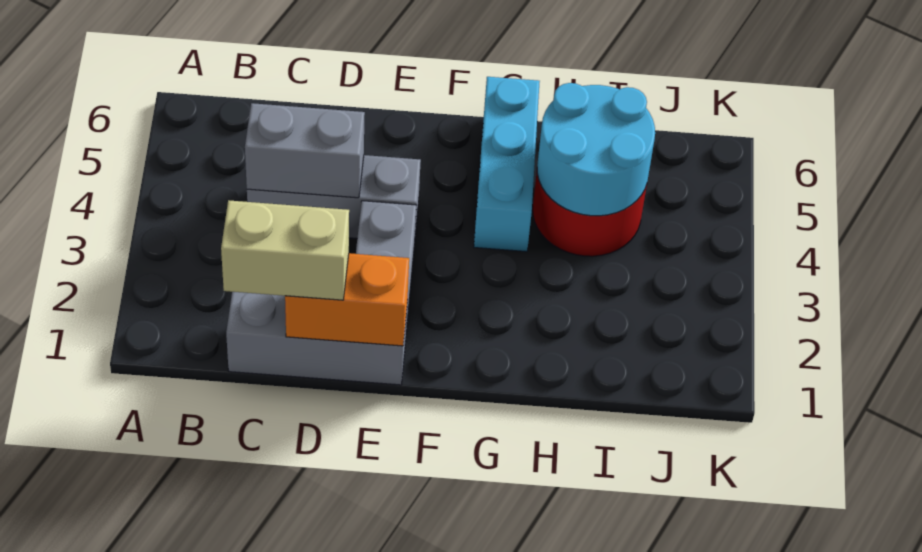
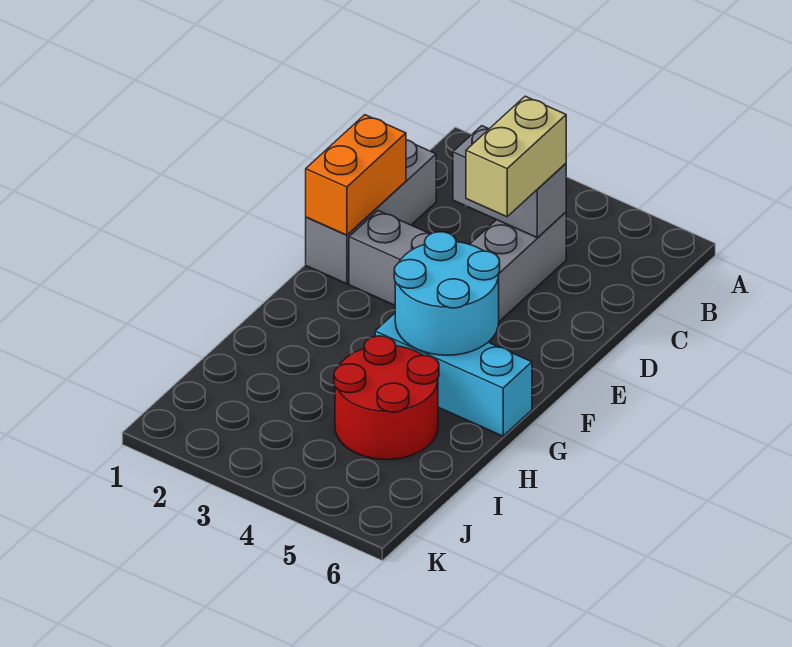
tan brick C1:D1 level 3 -> tan brick C4:D4 level 3
grey brick C4:D4 level 2 -> grey brick C3:C4 level 2
cyan round brick H4:I5 level 2 -> cyan round brick F4:G5 level 2

